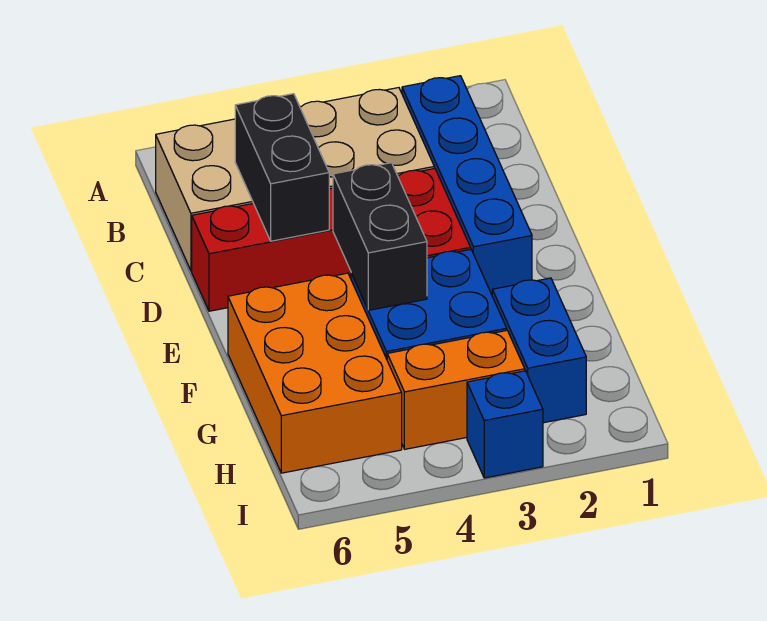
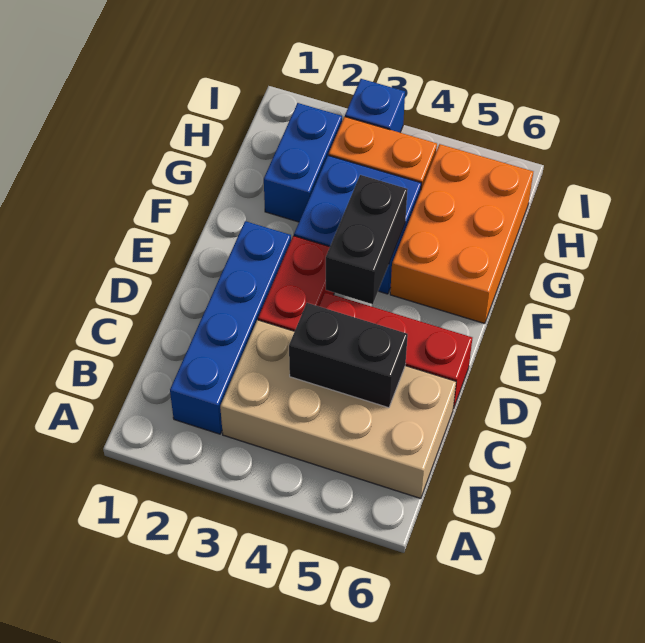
black brick C5:D5 level 2 -> black brick C4:C5 level 2

